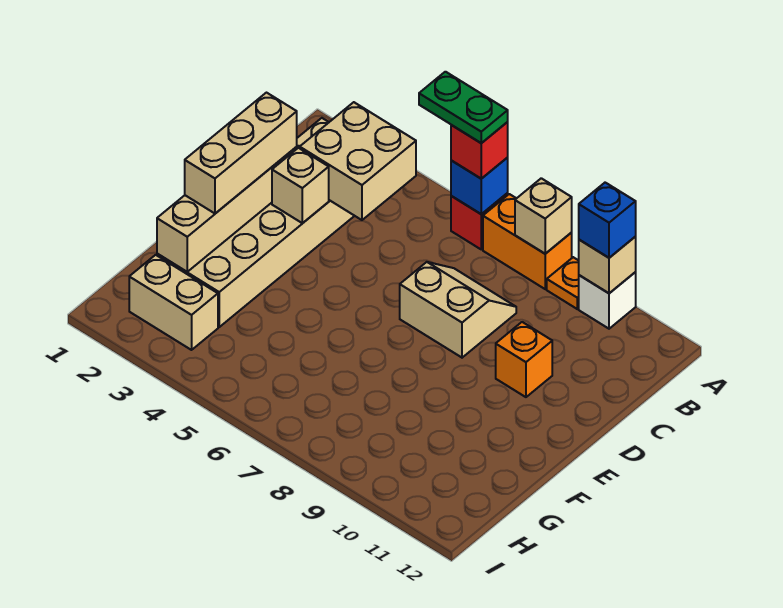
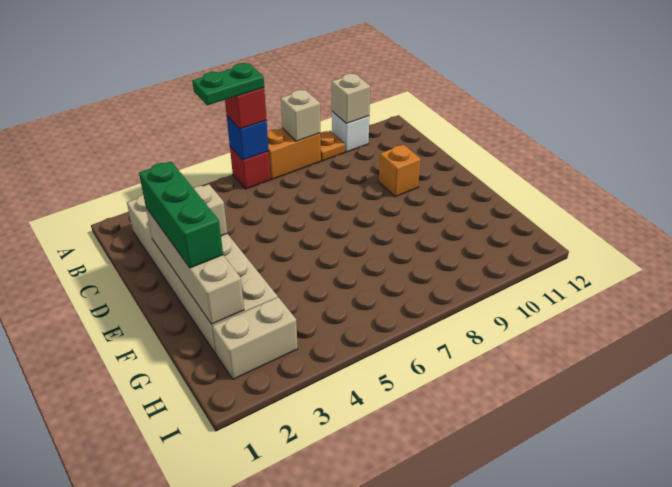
blue brick A10 level 3 -> none
tan brick B3:C4 level 2 -> none
tan slope C7:D8 level 1 top D -> none
tan brick D2:F2 level 3 -> green brick D2:F2 level 3

